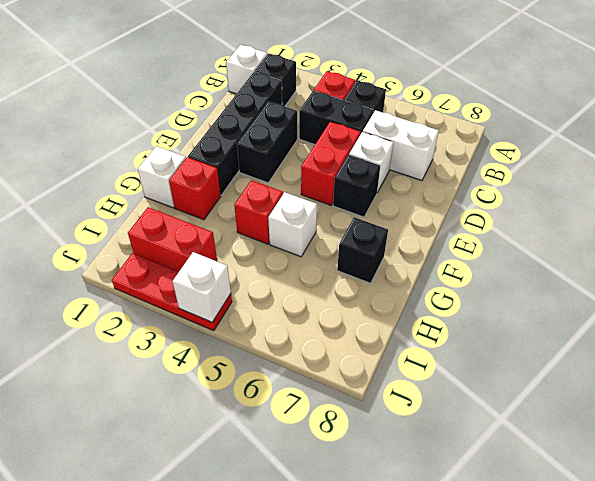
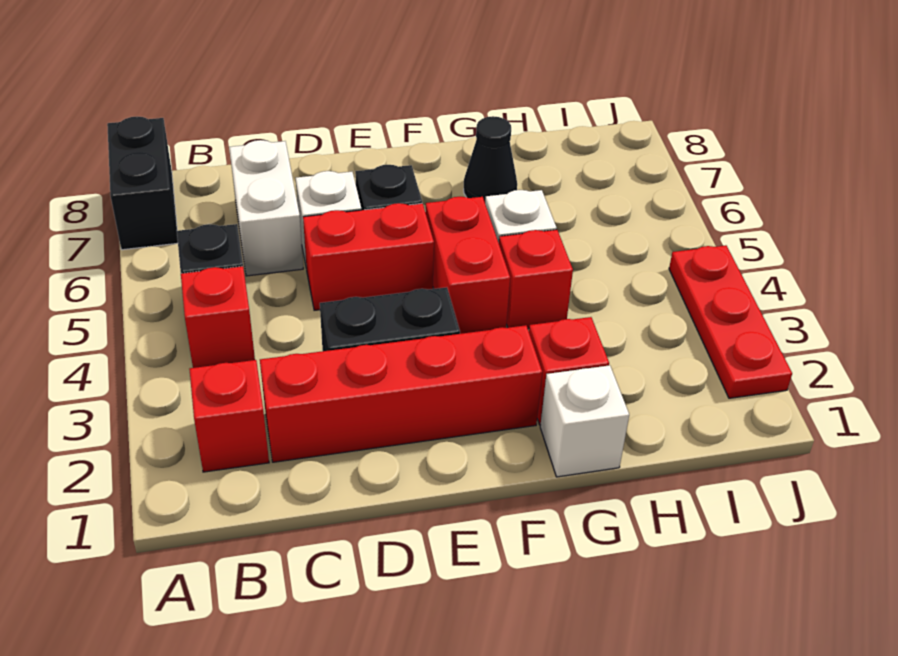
white brick B1 level 1 -> none
black brick B2 level 1 -> red brick B2 level 1
black brick C2:F2 level 1 -> red brick C2:F2 level 1
black brick C4:C5 level 1 -> black brick A7:A8 level 1
black brick G7 level 1 -> black cone G7 level 1
red brick I2:I3 level 1 -> red brick F4:F5 level 1
white brick J4 level 2 -> none

